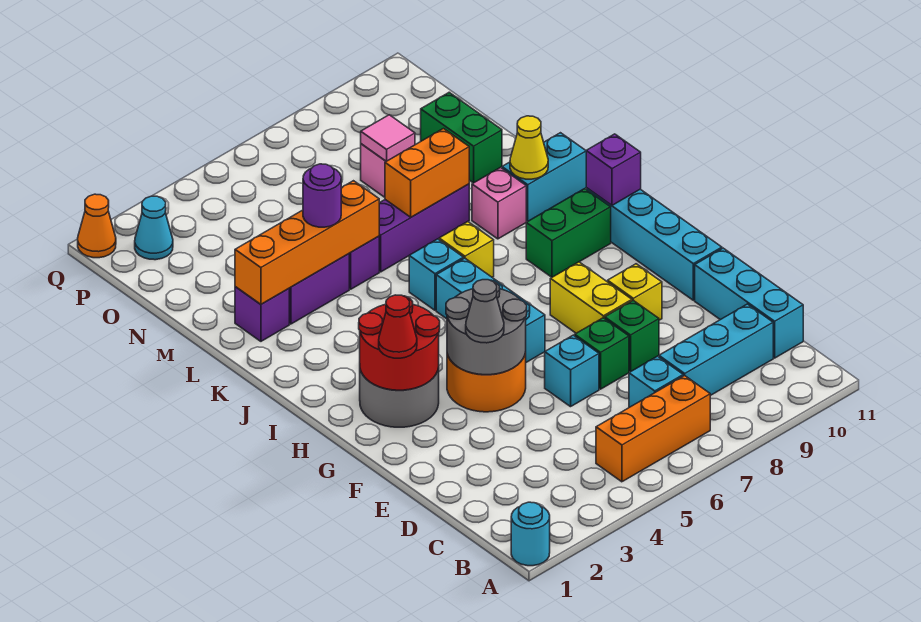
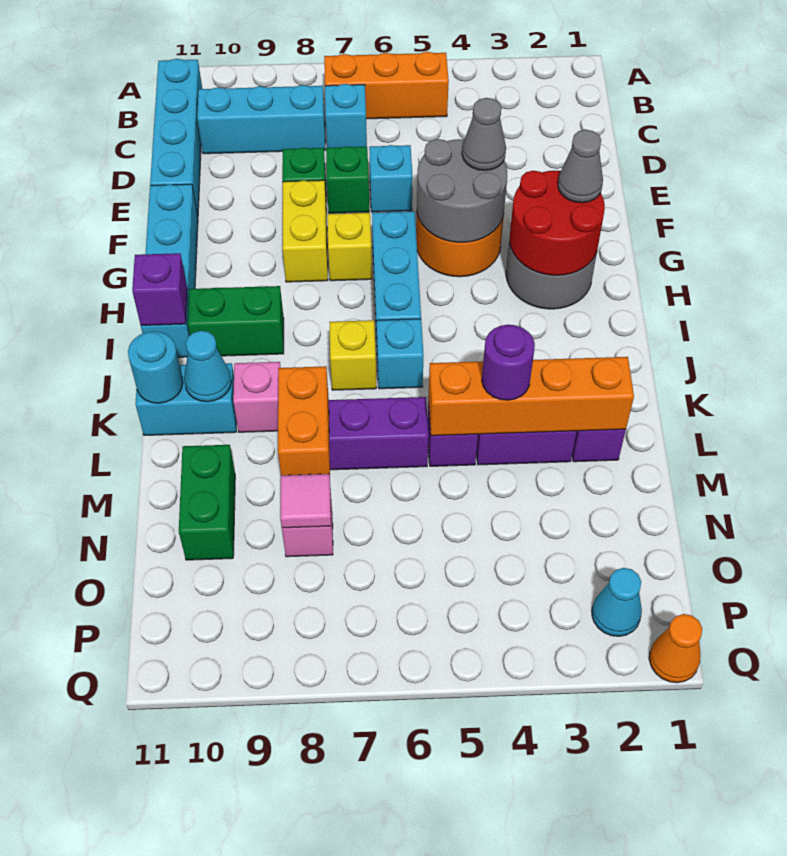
cyan round brick A1 level 1 -> cyan round brick K11 level 2
cyan brick C11:E11 level 1 -> cyan brick B11:E11 level 1
yellow brick F9 level 1 -> yellow brick G7 level 1
red cone G2 level 3 -> grey cone G2 level 3
yellow cone K10 level 2 -> cyan cone K10 level 2
orange brick L7:L8 level 2 -> orange brick L8:M8 level 2

